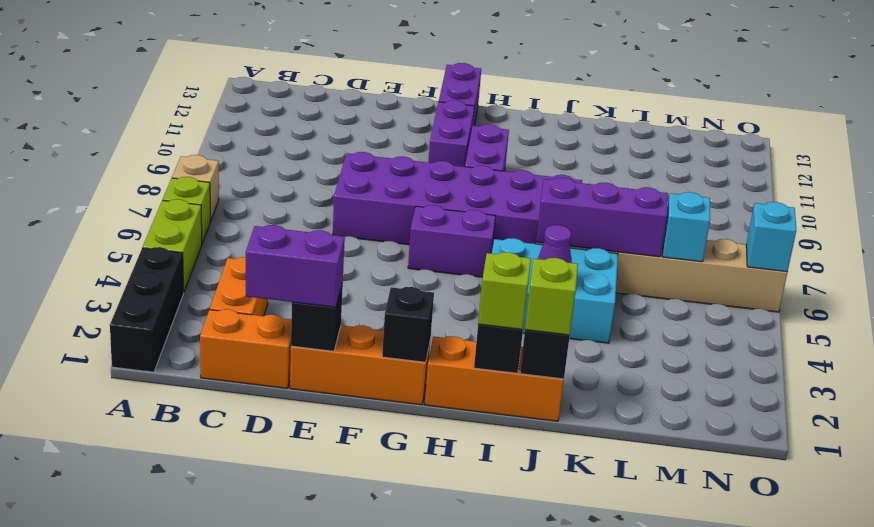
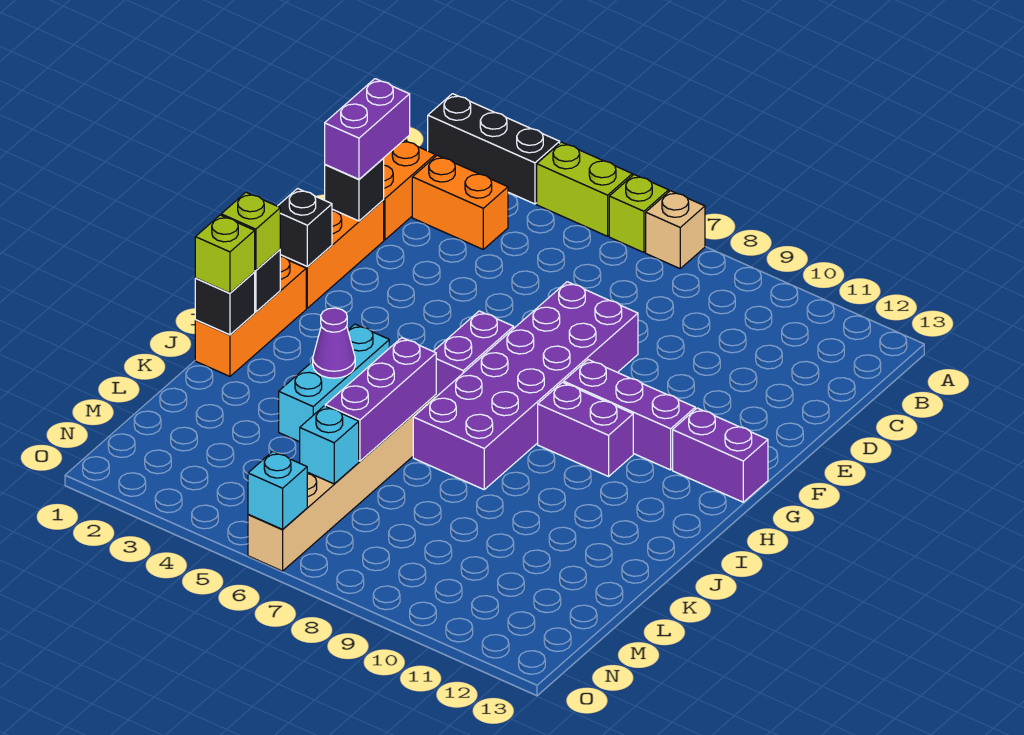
purple brick G10:G11 level 1 -> purple brick G9:G11 level 1
cyan brick I4:K5 level 1 -> cyan brick I4:K4 level 1

